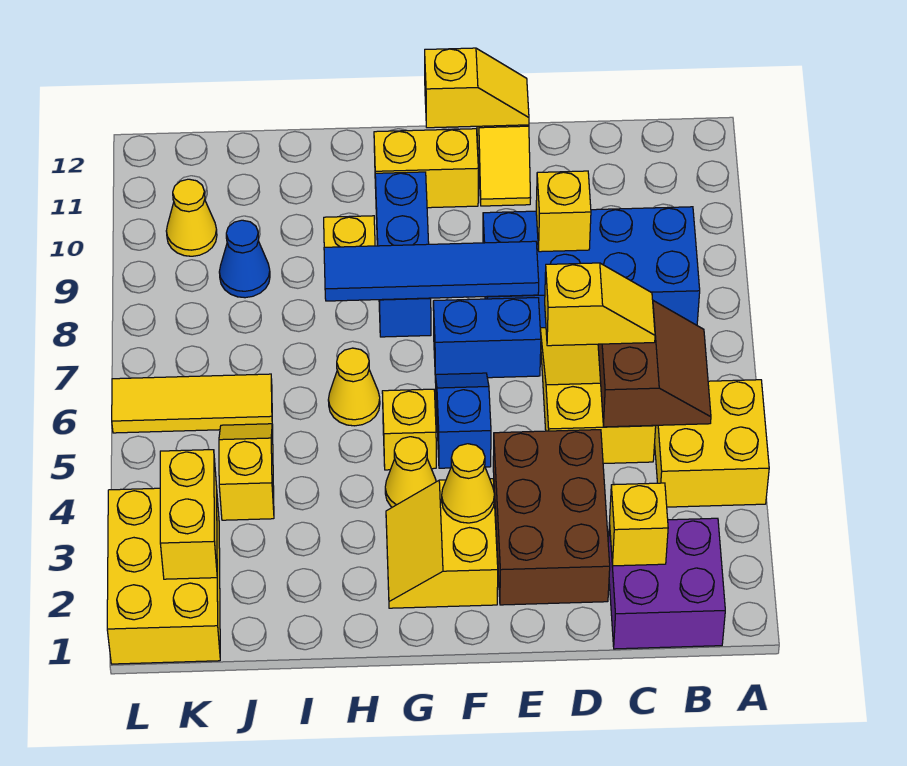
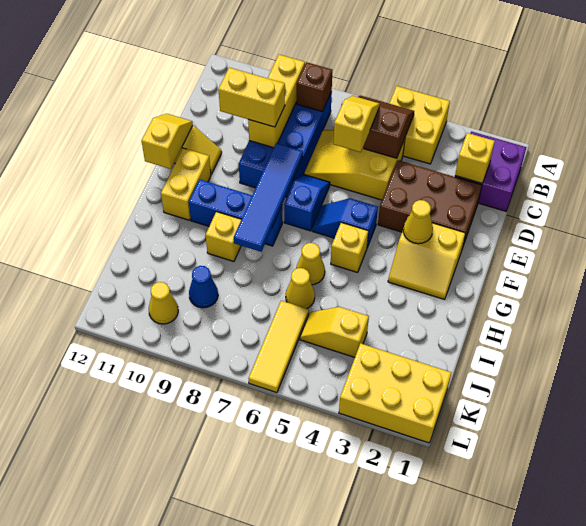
none -> brown brick B8 level 2
yellow brick D9 level 2 -> yellow brick B9:D9 level 2
blue brick E7:F7 level 1 -> blue slope E7:F7 level 1 top F
yellow cone G4 level 1 -> yellow cone I6 level 1
yellow brick K2:K3 level 2 -> yellow brick D9:D10 level 3

